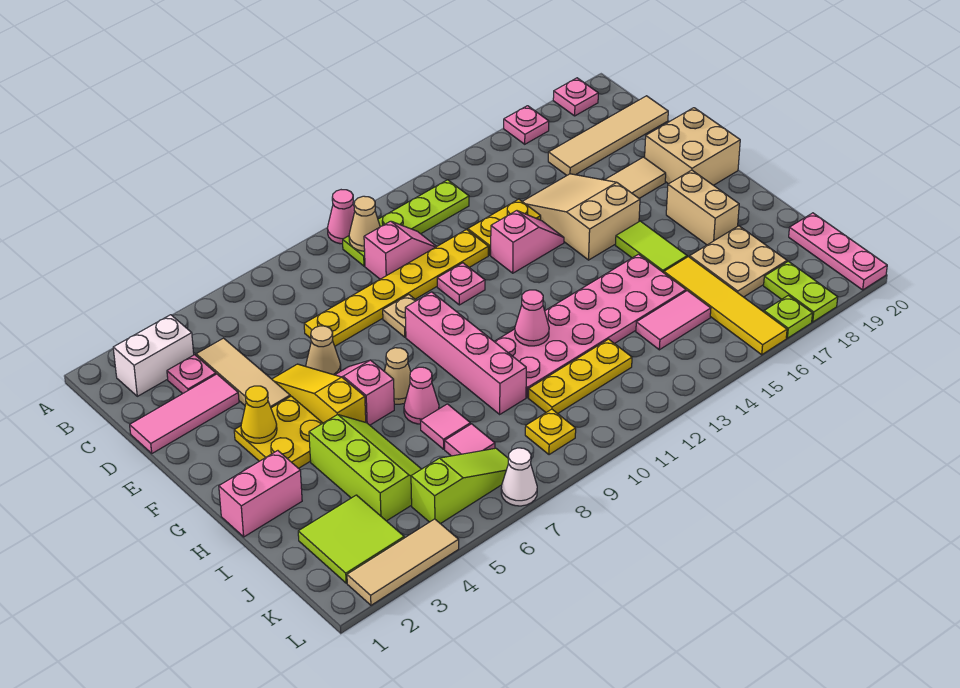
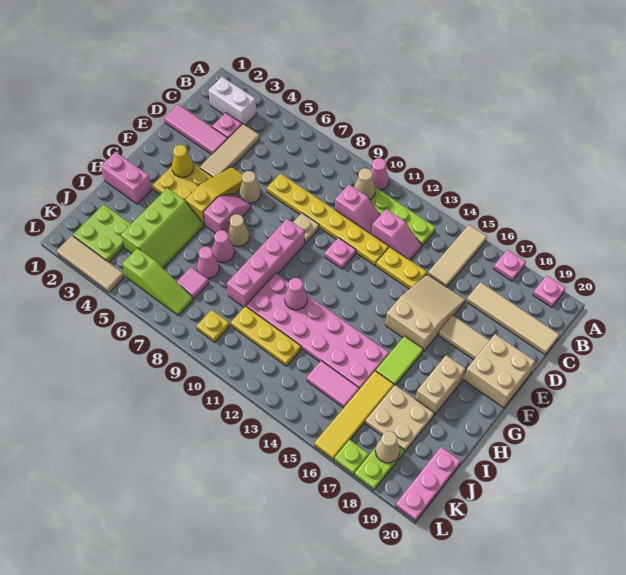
none -> tan tile A15:C15 level 1
pink slope E13:E14 level 1 top 13 -> pink slope C12:C13 level 1 top 12
pink tile I7 level 1 -> pink cone I7 level 1
lime tile J2:K3 level 1 -> lime plate J2:K3 level 1
none -> tan cone K18 level 2
white cone L7 level 1 -> none

